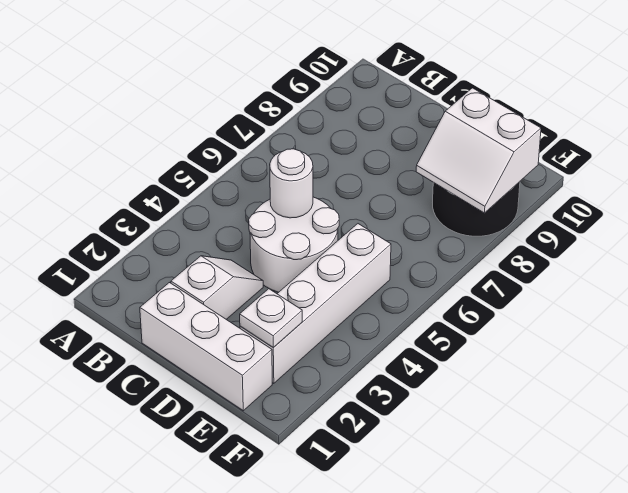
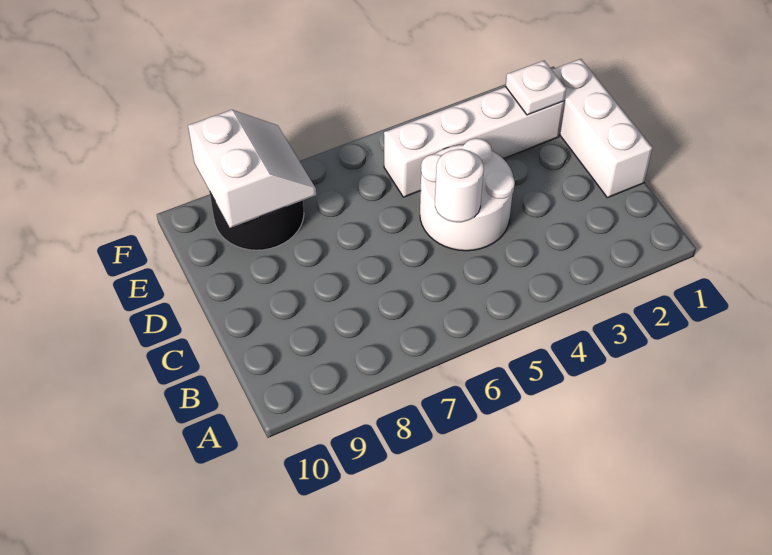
white slope C2:C3 level 1 top 2 -> none

